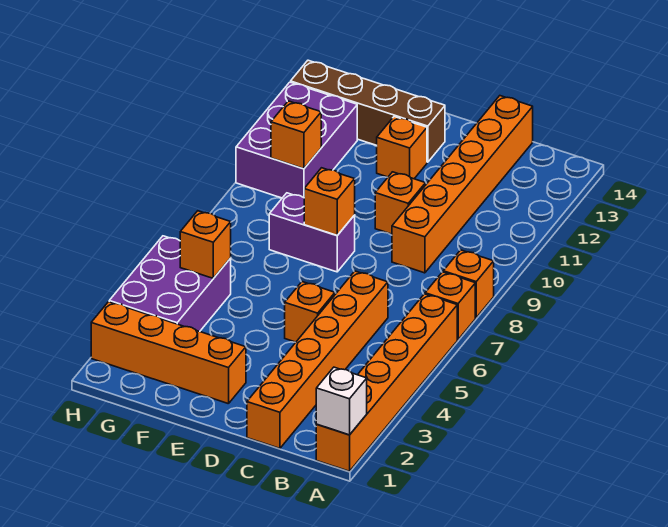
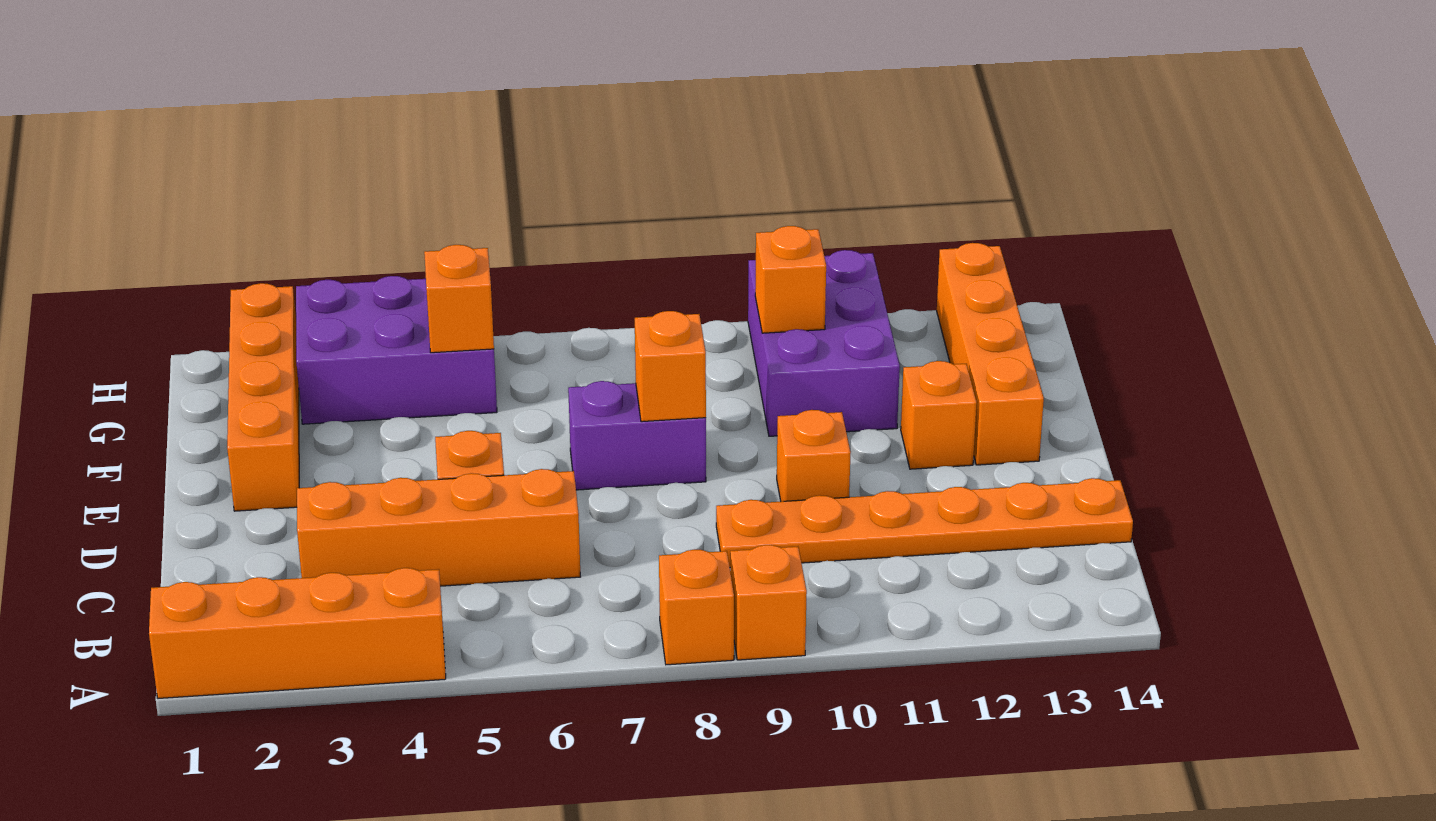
orange brick A1:A6 level 1 -> orange brick A1:A4 level 1
white brick A1 level 2 -> none
orange brick A7 level 1 -> orange brick A9 level 1
orange brick C1:C6 level 1 -> orange brick C3:C6 level 1
orange brick C9:C14 level 1 -> orange plate C9:C14 level 1
purple brick E8:F8 level 1 -> purple brick E7:E8 level 1
brown brick E13:H13 level 1 -> orange brick E13:H13 level 1
purple brick G10:H12 level 1 -> purple brick F10:H11 level 1

